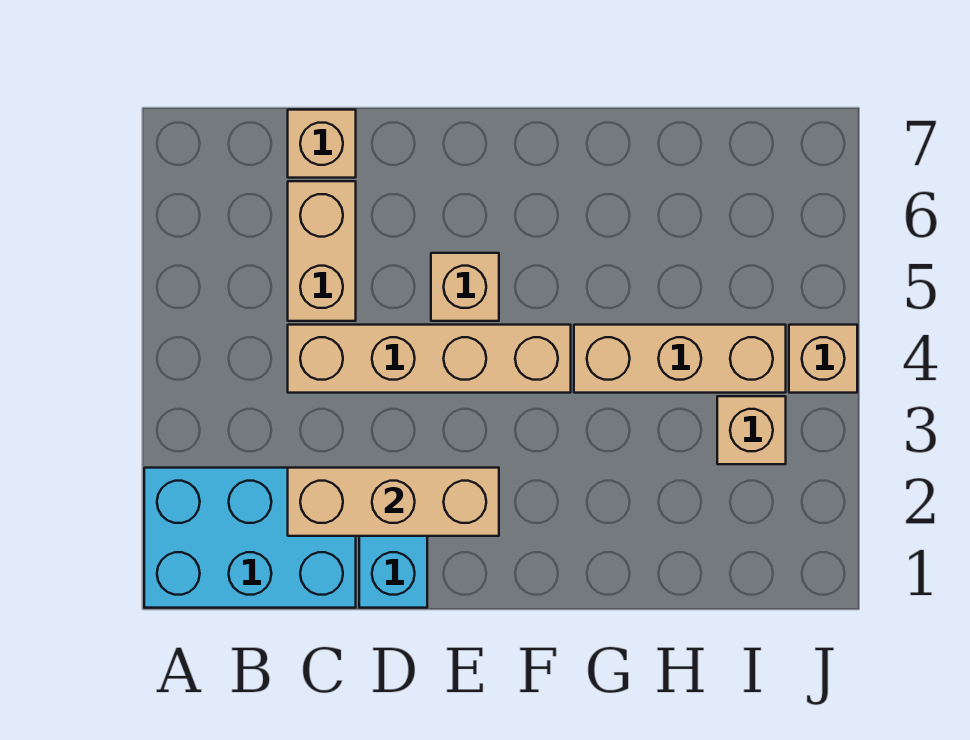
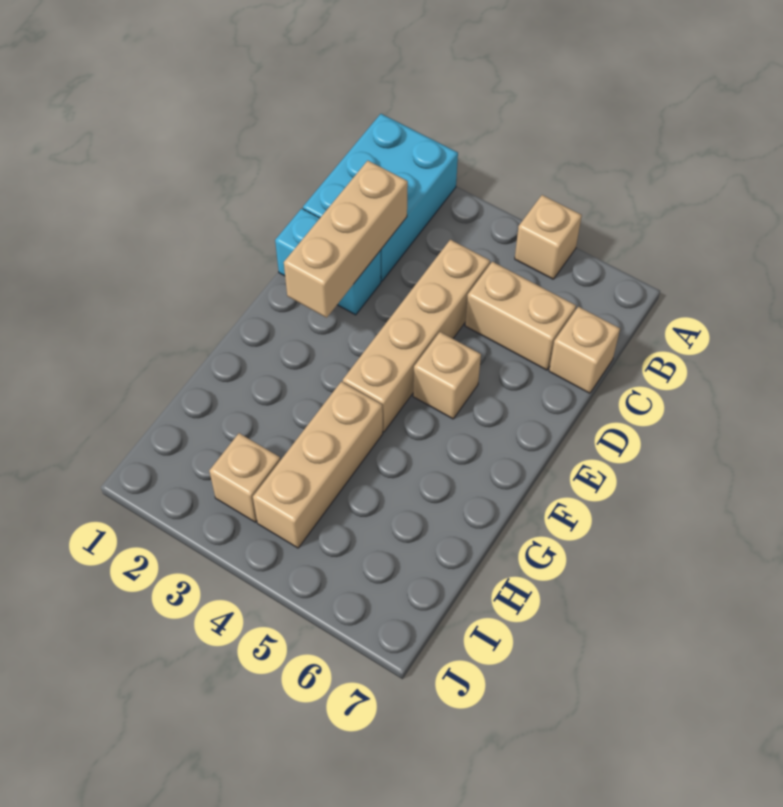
tan brick J4 level 1 -> tan brick A5 level 1

